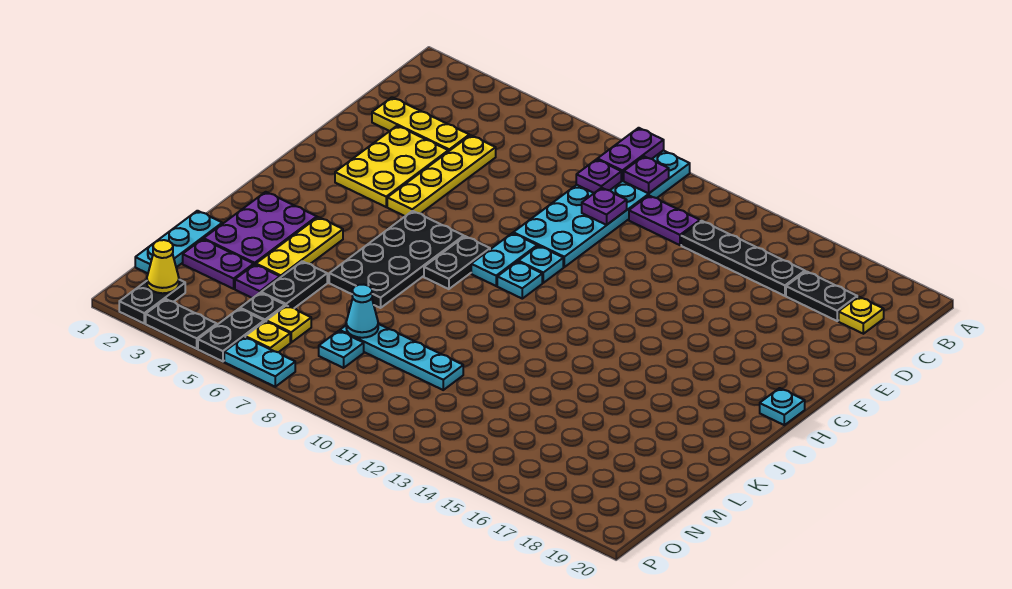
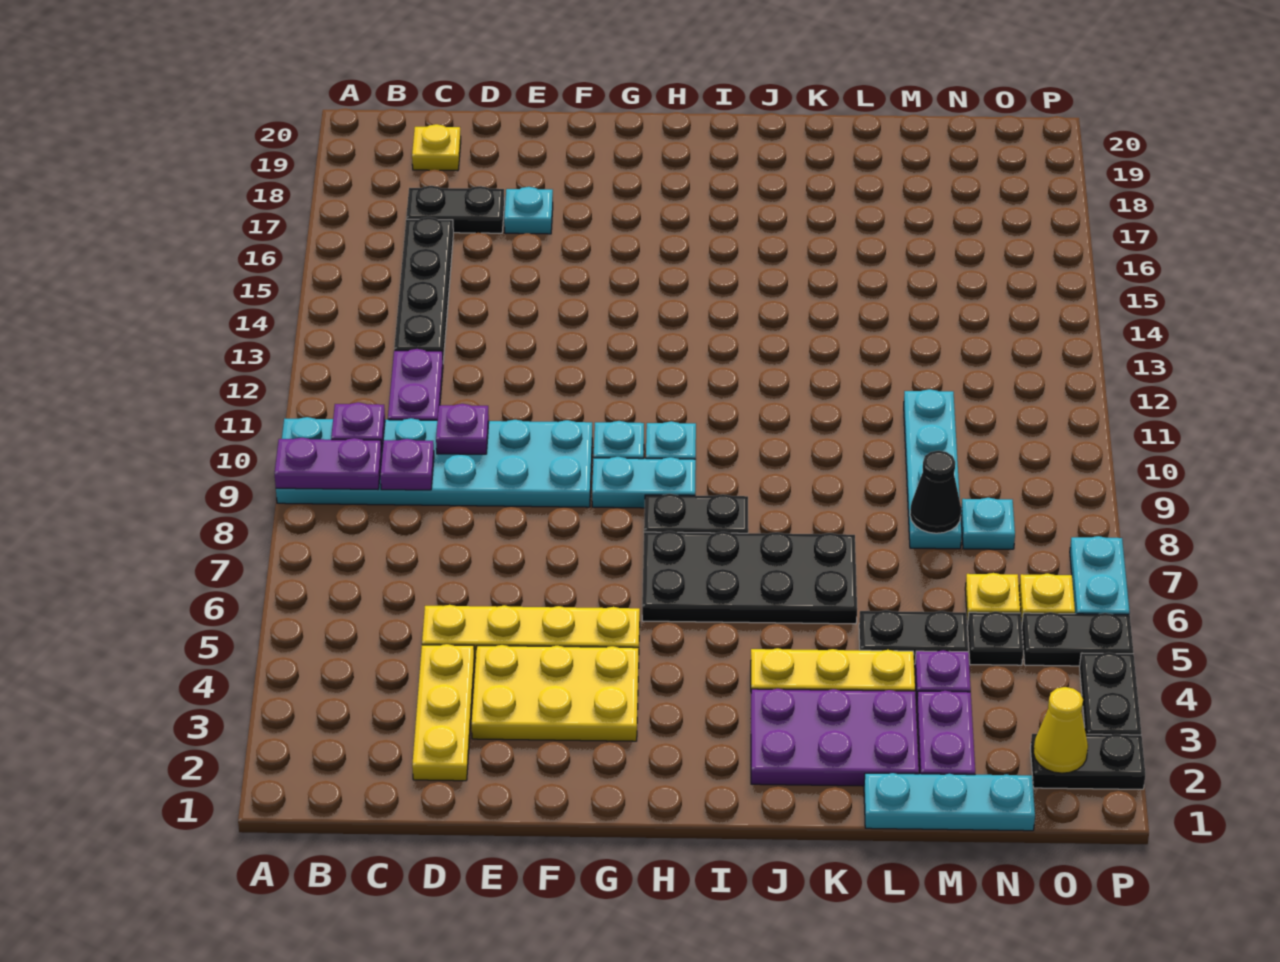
black plate C17:C18 level 1 -> black plate C17:D17 level 1
cyan plate H20 level 1 -> cyan plate E17 level 1
cyan cone M8 level 2 -> black cone M8 level 2

